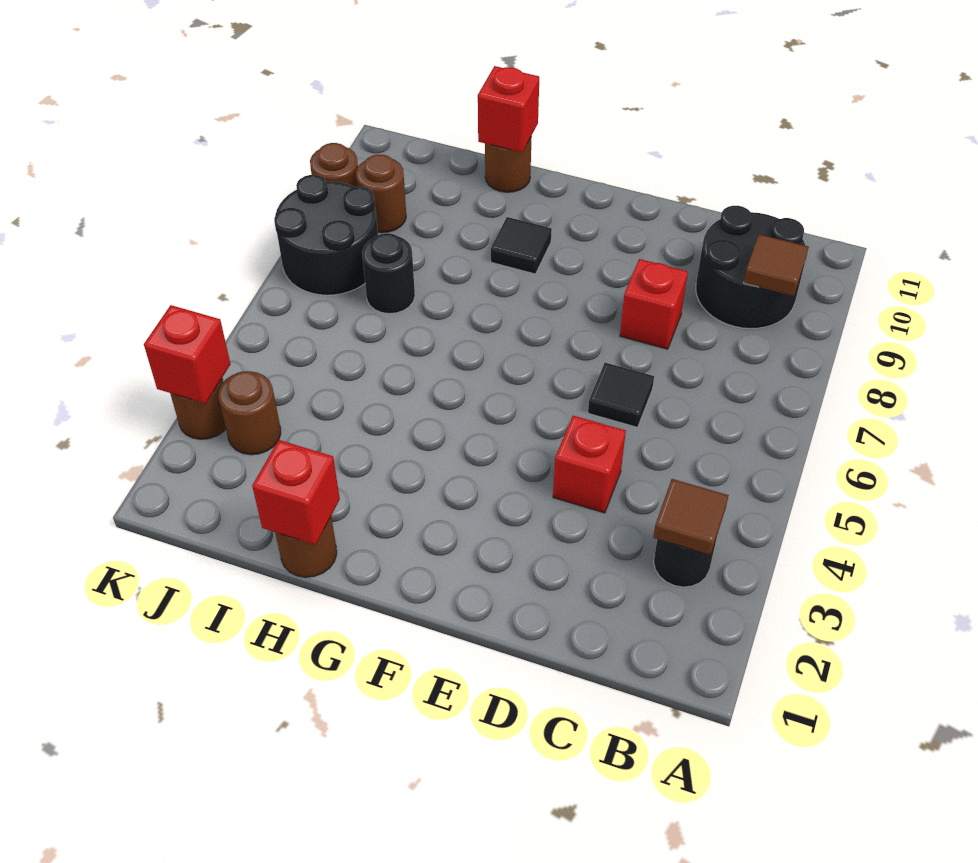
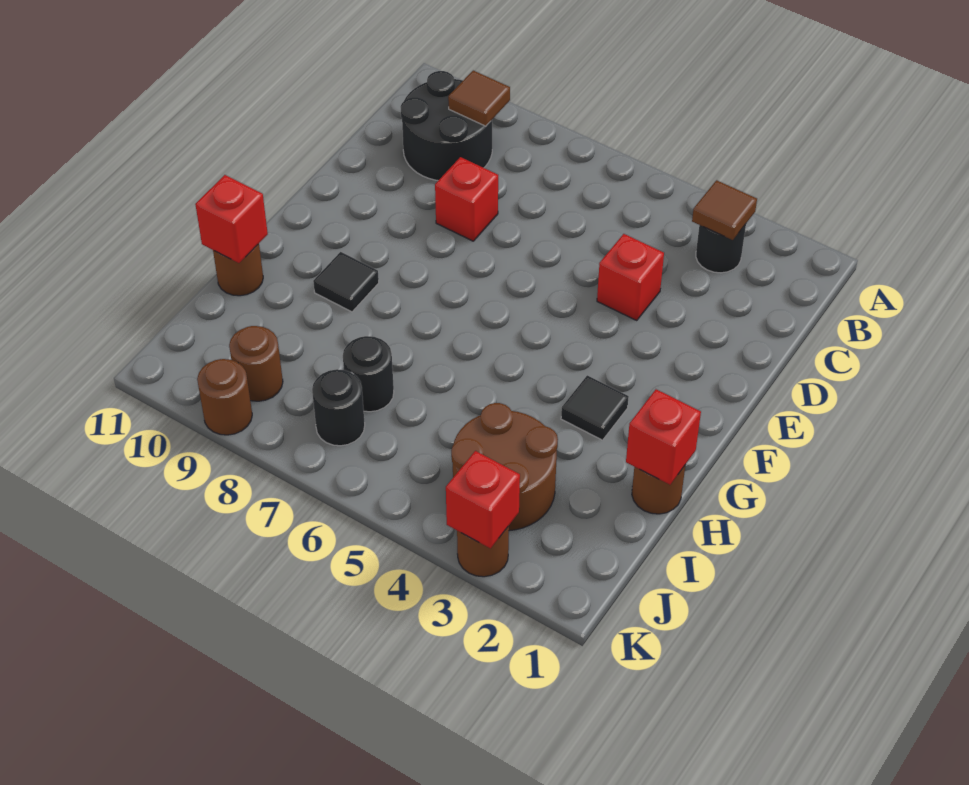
black tile D6 level 1 -> black tile G3 level 1
brown round brick J3 level 1 -> brown round brick I3:J4 level 1
black round brick J7:K8 level 1 -> black round brick J7 level 1

